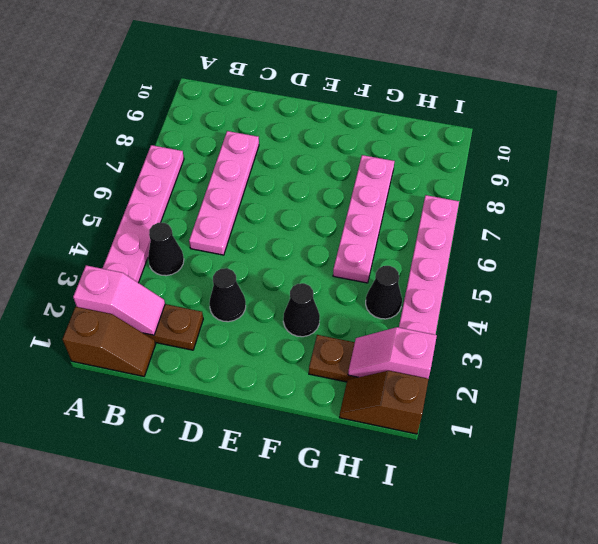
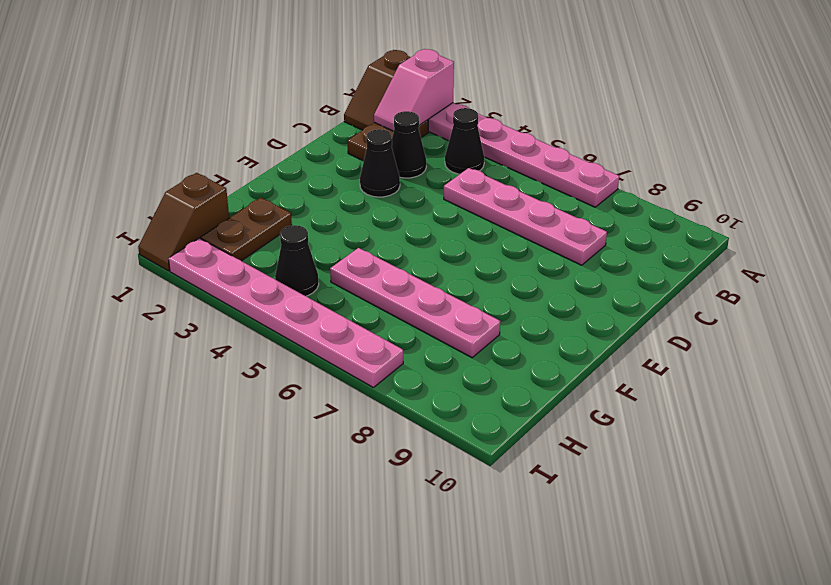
black cone F3 level 1 -> black cone C3 level 1
brown slope H1:I1 level 1 top I -> brown slope H1:I1 level 1 top H
pink slope H2:I2 level 2 top I -> none

